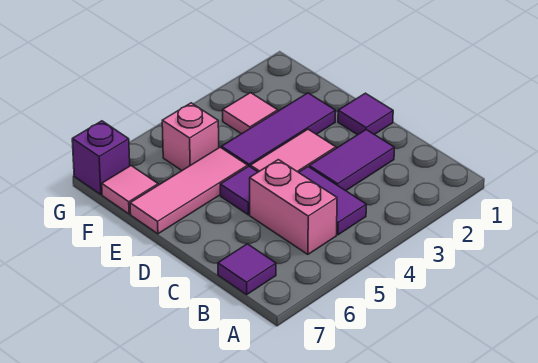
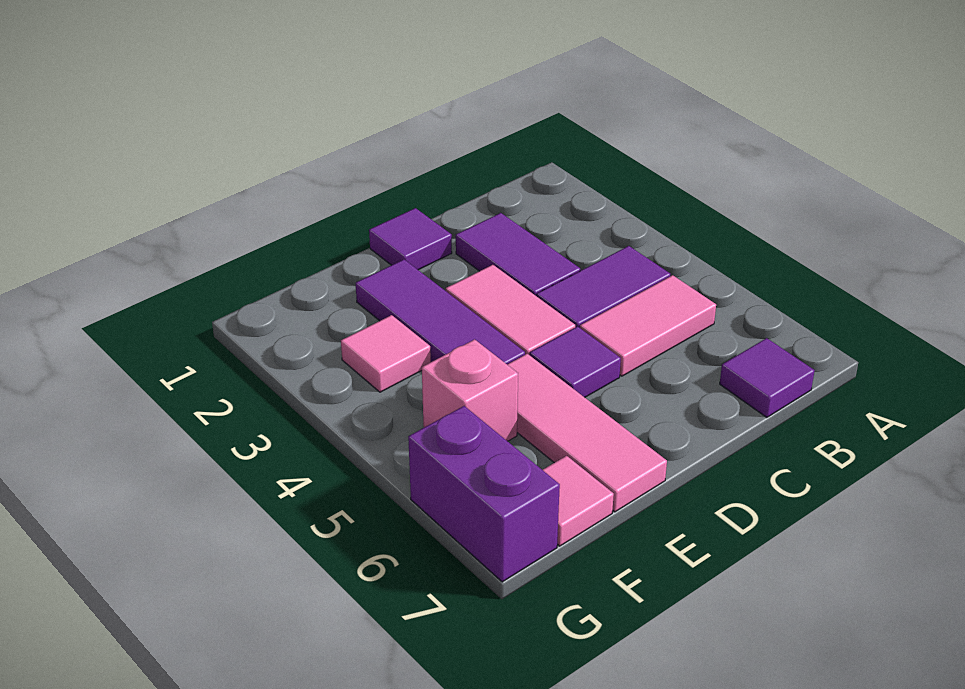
pink brick B5:C5 level 1 -> pink tile B5:C5 level 1
purple brick G7 level 1 -> purple brick G6:G7 level 1

